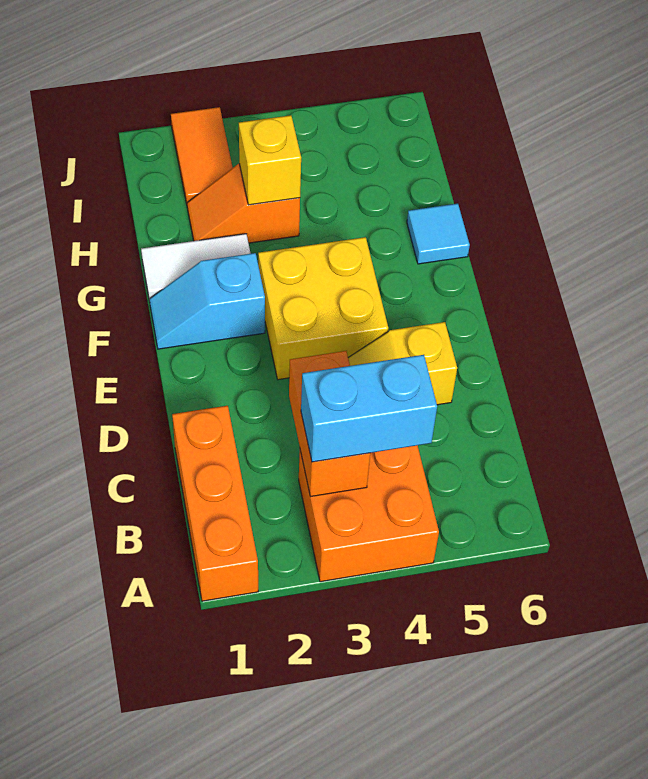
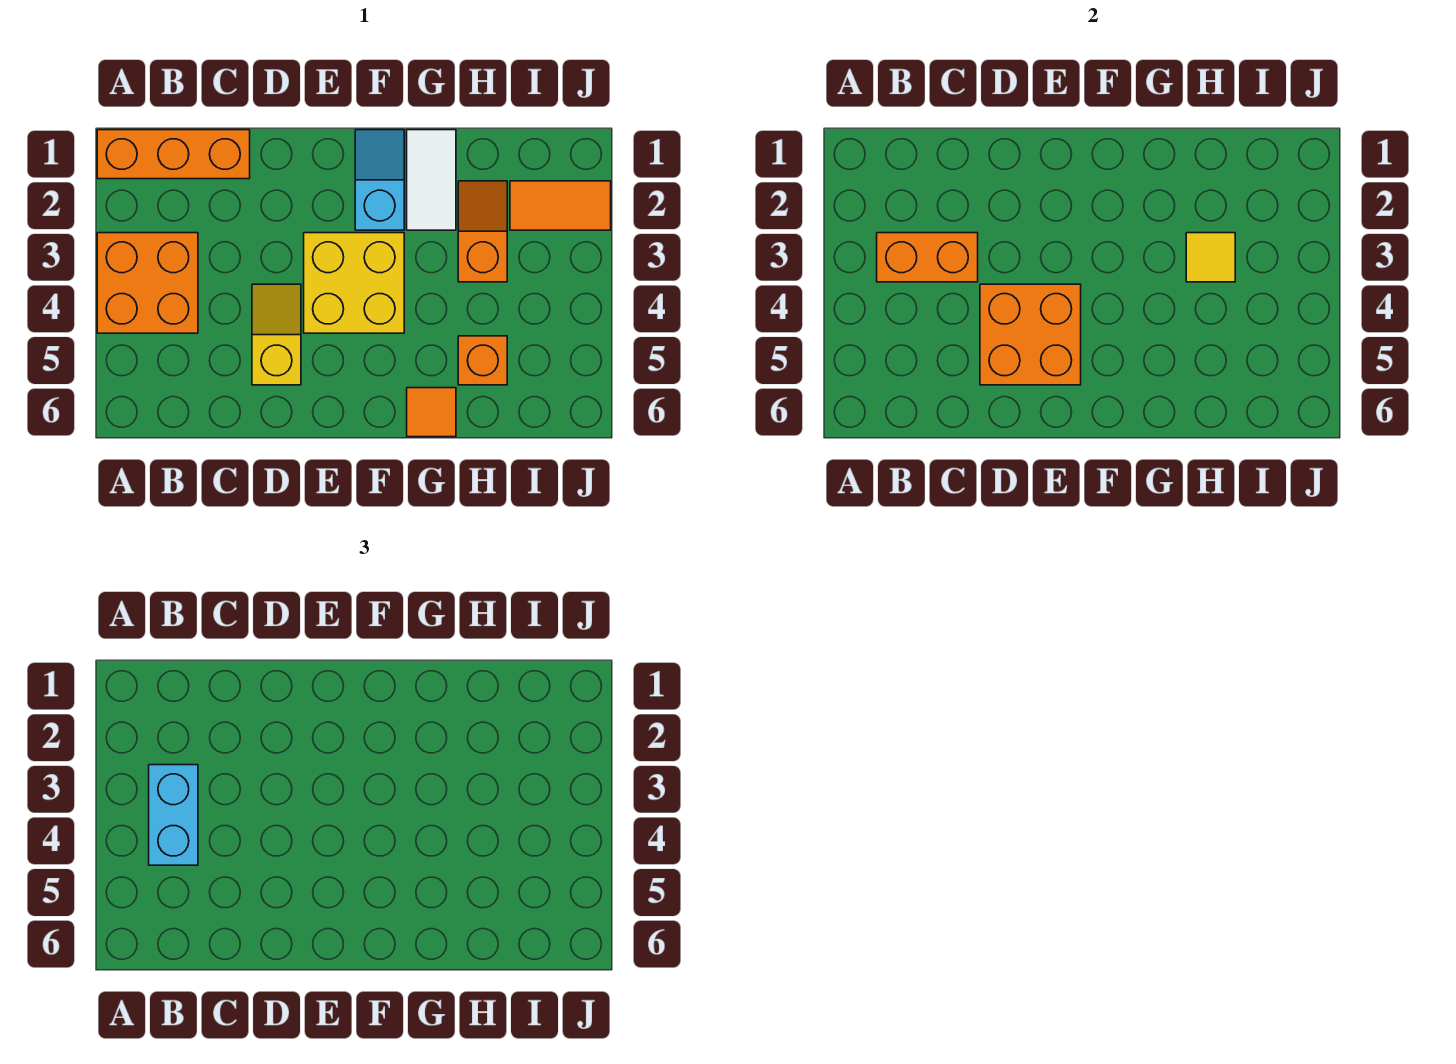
none -> orange brick D4:E5 level 2
cyan tile G6 level 1 -> orange tile G6 level 1
yellow brick H3 level 2 -> yellow tile H3 level 2
none -> orange brick H5 level 1

